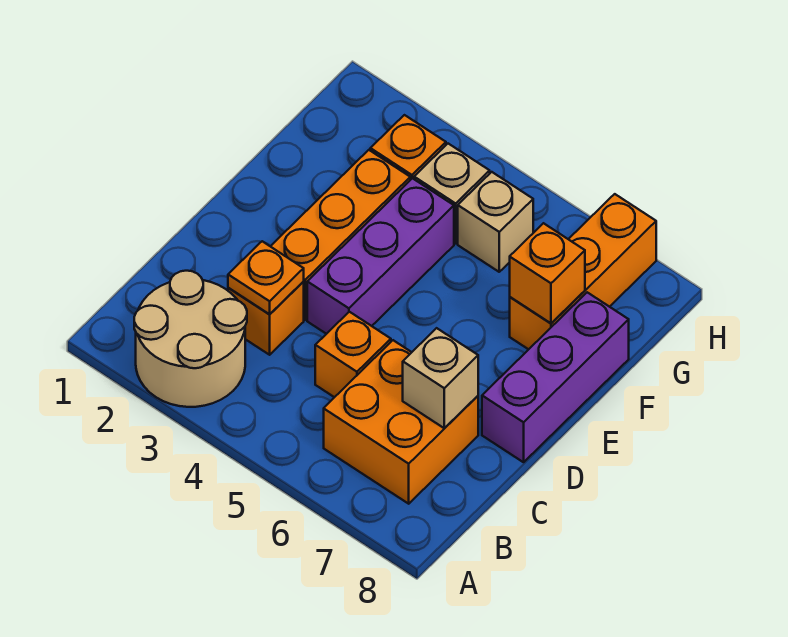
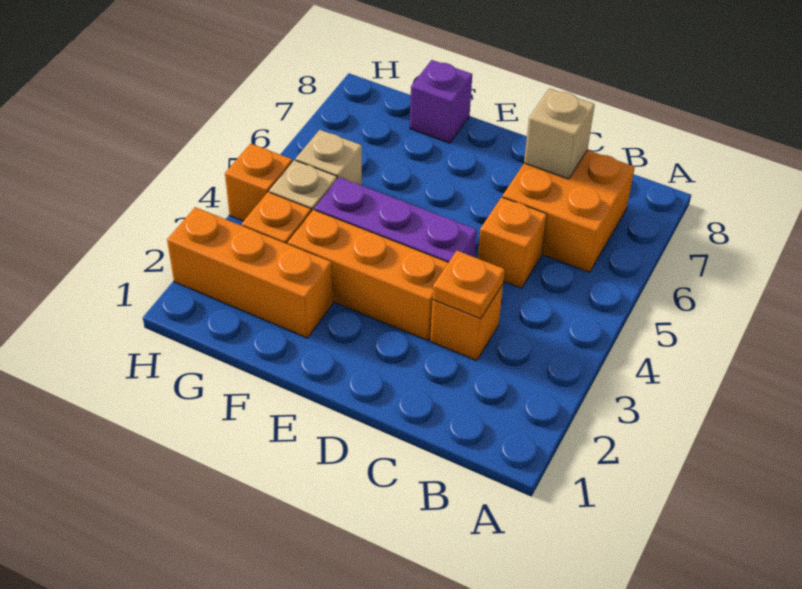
tan round brick A2:B3 level 1 -> none
purple brick D8:F8 level 1 -> purple brick F8 level 1
orange brick F7:H7 level 1 -> orange brick F2:H2 level 1
orange brick F7 level 2 -> orange brick H4 level 1

